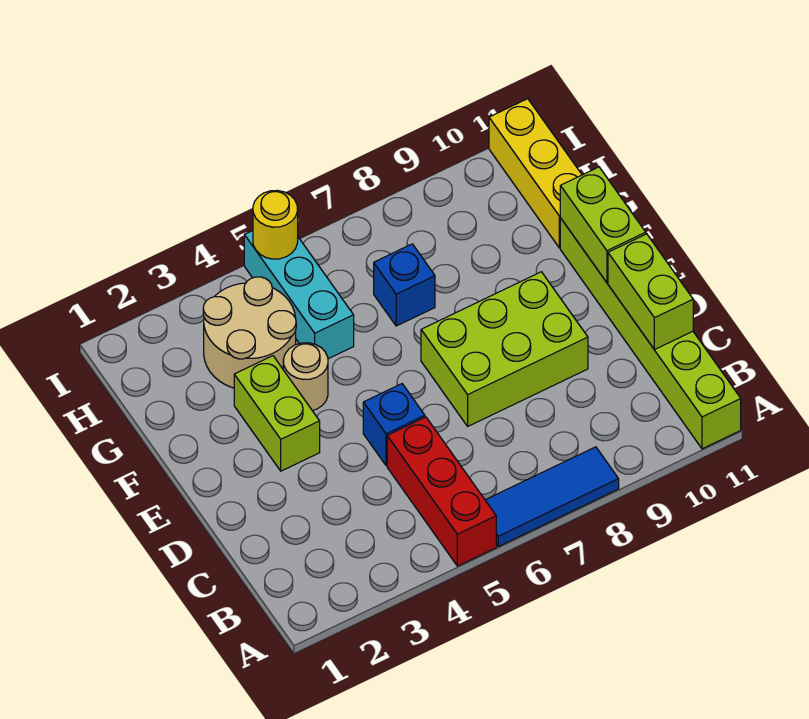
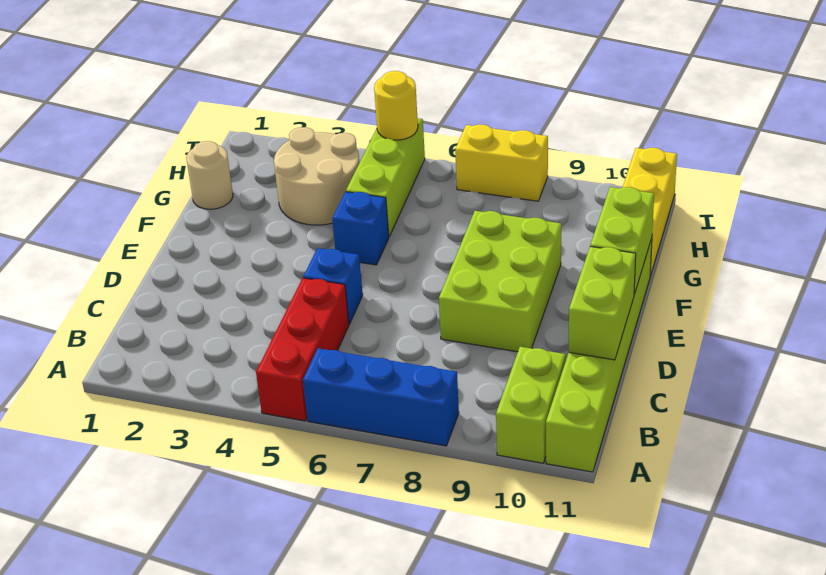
blue tile A6:A8 level 1 -> blue brick A6:A8 level 1
lime brick D7:E9 level 1 -> lime brick D8:F9 level 1
lime brick E3:F3 level 1 -> lime brick A10:B10 level 1
tan round brick F4 level 1 -> tan round brick G1 level 1
cyan brick G5:I5 level 1 -> lime brick G5:I5 level 1
blue brick G7 level 1 -> blue brick F5 level 1
none -> yellow brick I7:I8 level 1

